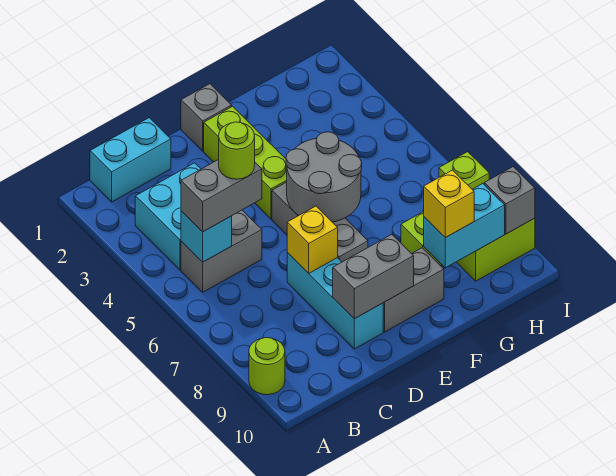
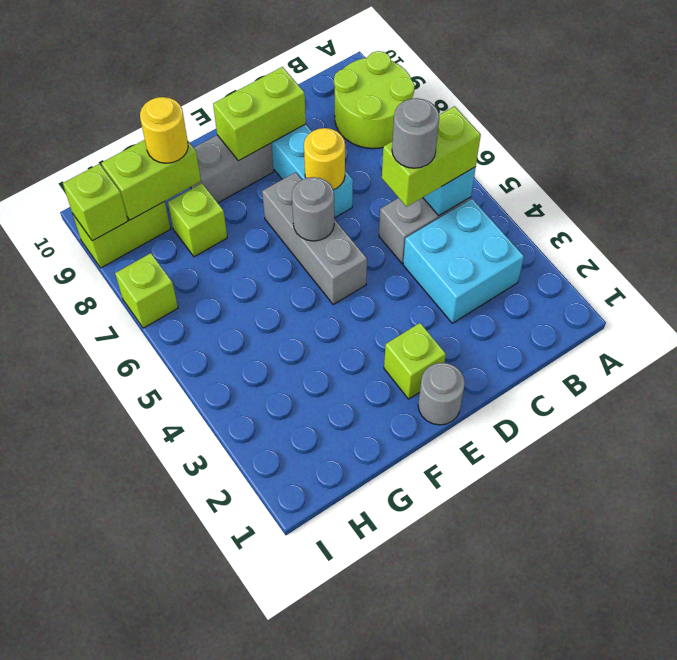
lime round brick A9 level 1 -> lime round brick A8:B9 level 1
cyan brick B1:C1 level 1 -> none
grey brick B5:C5 level 3 -> lime brick B5:C5 level 3
lime round brick C5 level 4 -> grey round brick C5 level 4
yellow brick D7 level 2 -> yellow round brick D7 level 2
grey brick D9:E9 level 2 -> lime brick D9:E9 level 2
grey brick E1 level 1 -> grey round brick E1 level 1
lime brick E2:E4 level 1 -> lime brick E2 level 1
grey round brick E5:F6 level 2 -> grey round brick E6 level 2
cyan brick G9:H9 level 2 -> lime brick G9:H9 level 2
yellow brick G9 level 3 -> yellow round brick G9 level 3
grey brick I9 level 2 -> lime brick I9 level 2

